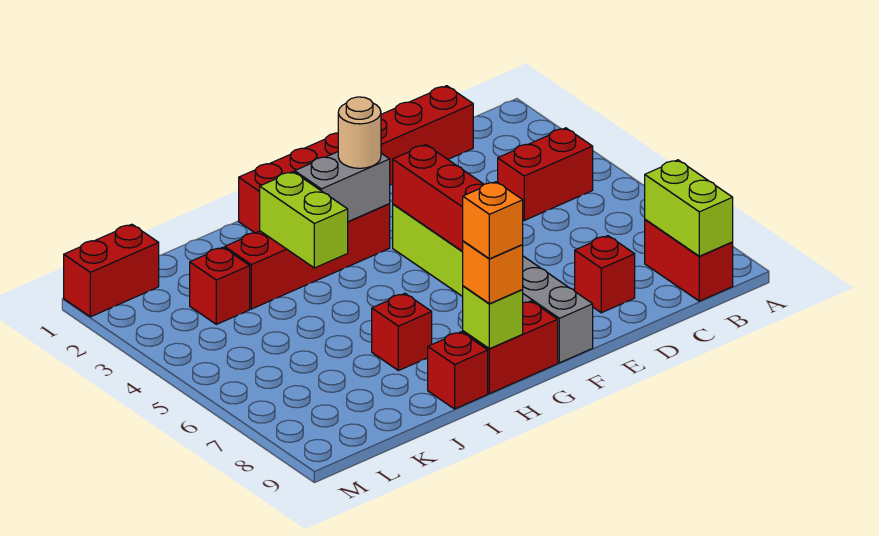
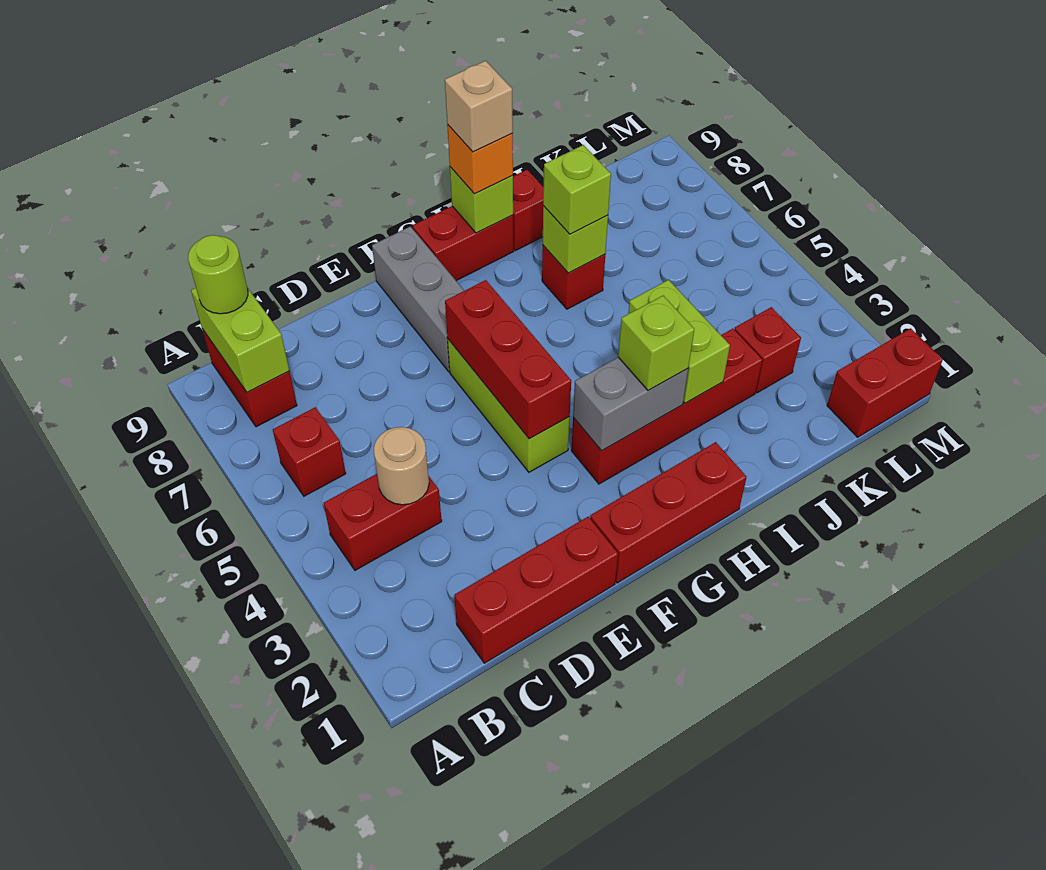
none -> lime round brick B9 level 3
red brick D8 level 1 -> red brick B6 level 1
tan round brick G3 level 3 -> tan round brick C4 level 2
none -> lime brick H3 level 3
orange brick H9 level 4 -> tan brick H9 level 4
none -> lime brick I7 level 2
none -> lime brick I7 level 3

